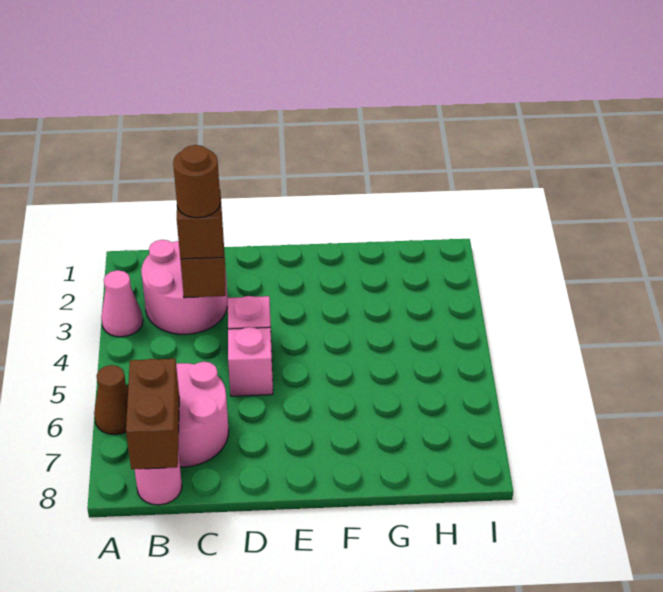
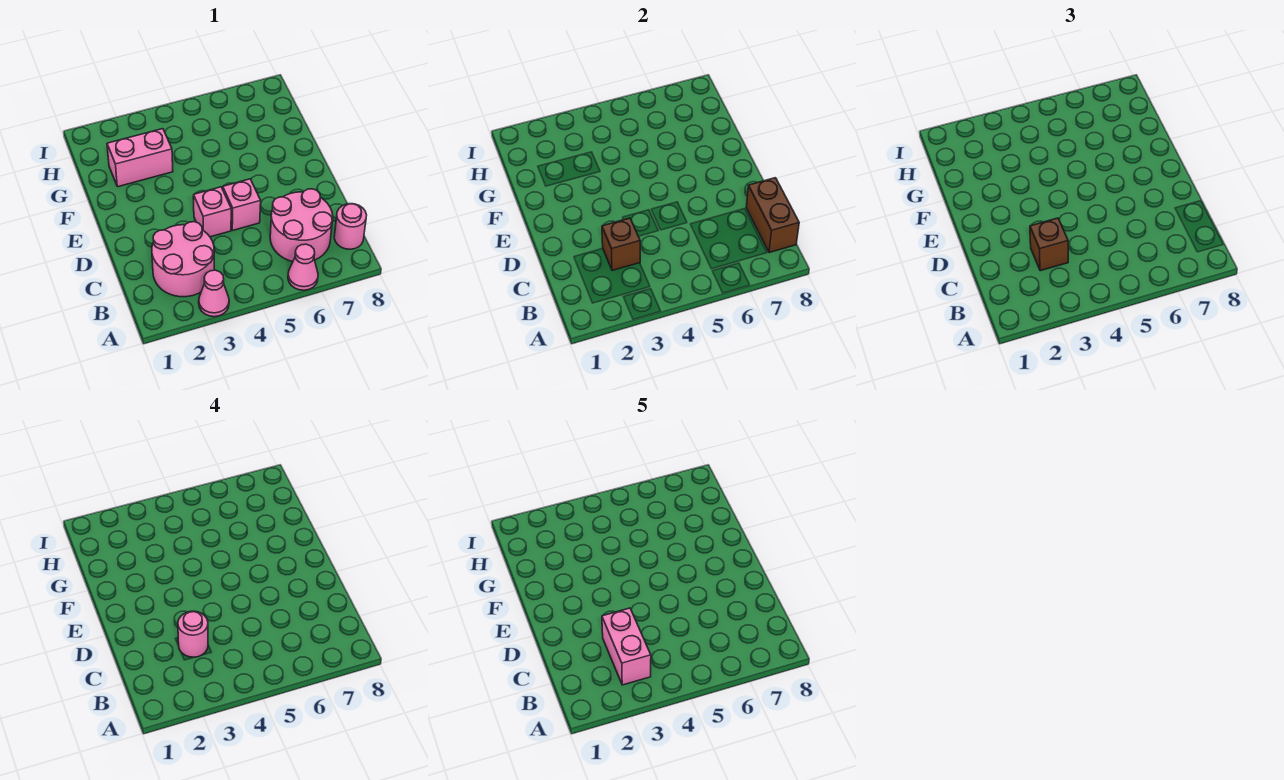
brown cone A6 level 1 -> pink cone A6 level 1
none -> pink brick B3:C3 level 5
brown brick B7:B8 level 2 -> brown brick B8:C8 level 2
brown round brick C3 level 4 -> pink round brick C3 level 4
none -> pink brick G2:G3 level 1

